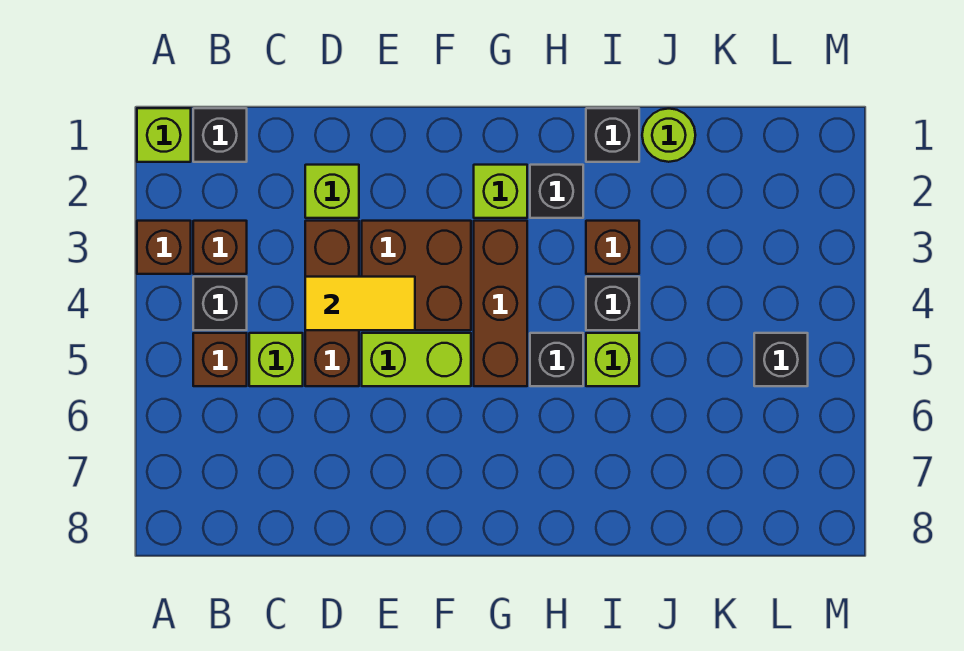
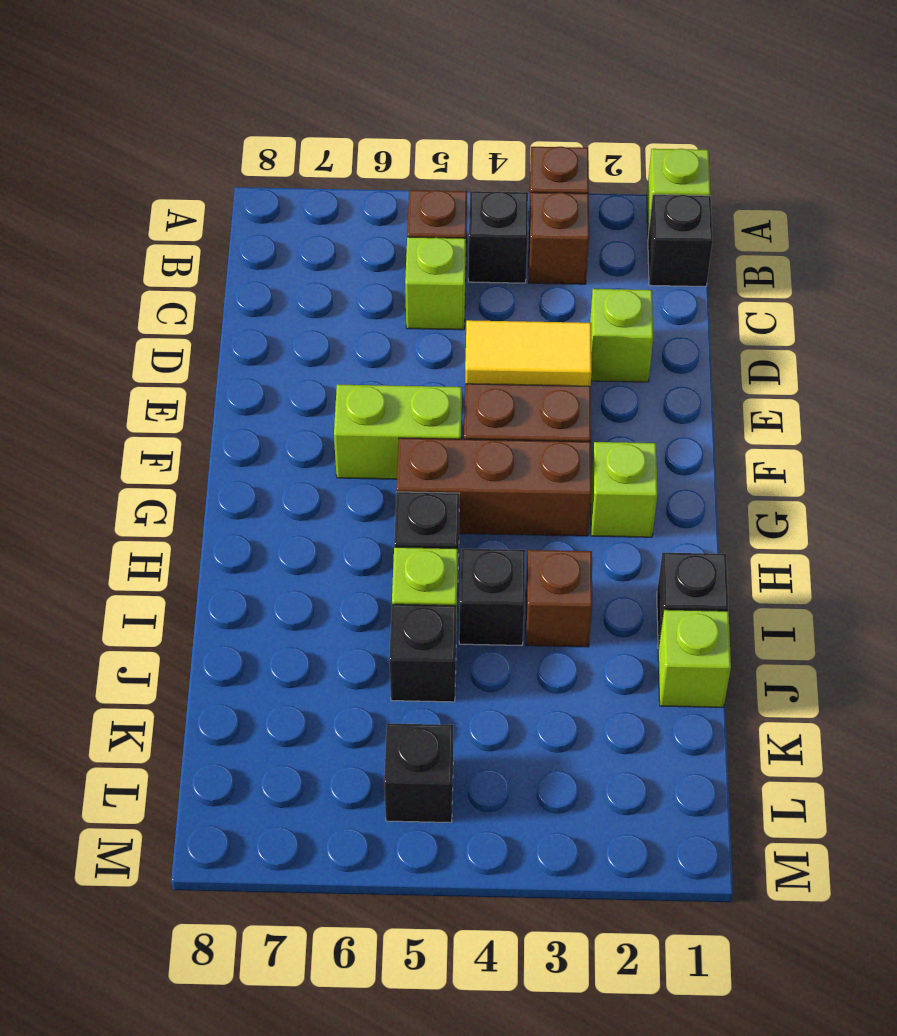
brown brick D3:D5 level 1 -> none
yellow tile D4:E4 level 2 -> yellow tile E3:E4 level 2
lime brick E5:F5 level 1 -> lime brick F5:F6 level 1
black brick H2 level 1 -> black brick J5 level 1
lime round brick J1 level 1 -> lime brick J1 level 1

